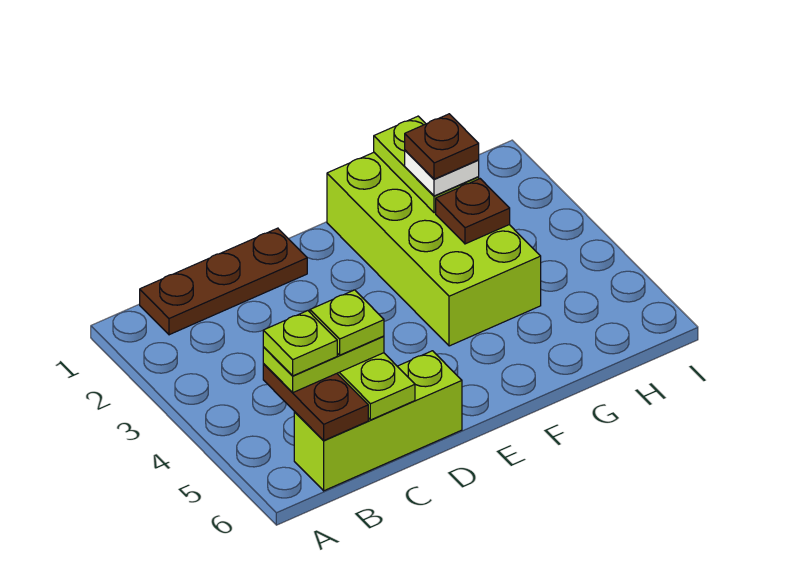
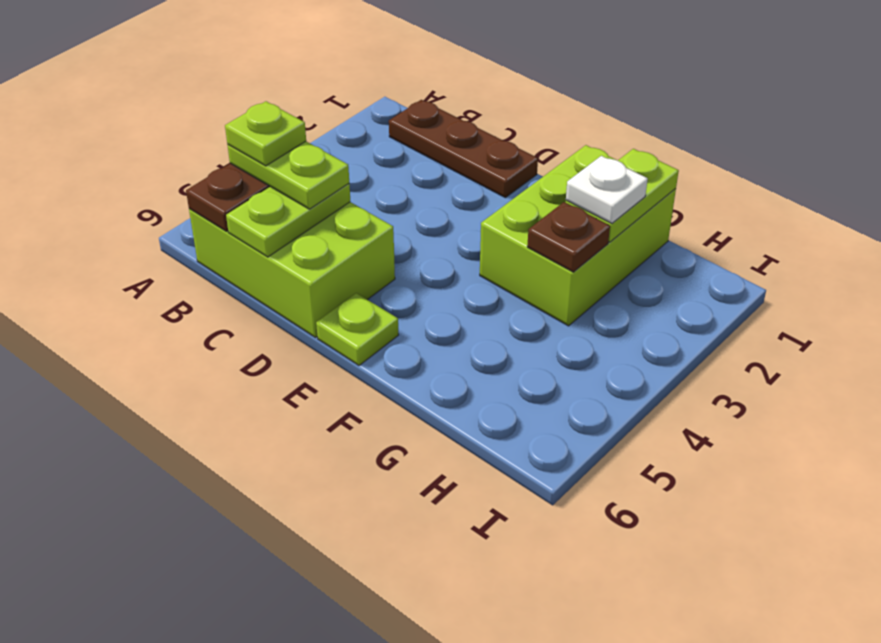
lime brick B6:D6 level 1 -> lime brick B5:D6 level 1
lime plate C5 level 4 -> lime plate E6 level 1
lime brick F1:G4 level 1 -> lime brick F1:G3 level 1
brown plate G2 level 4 -> none

